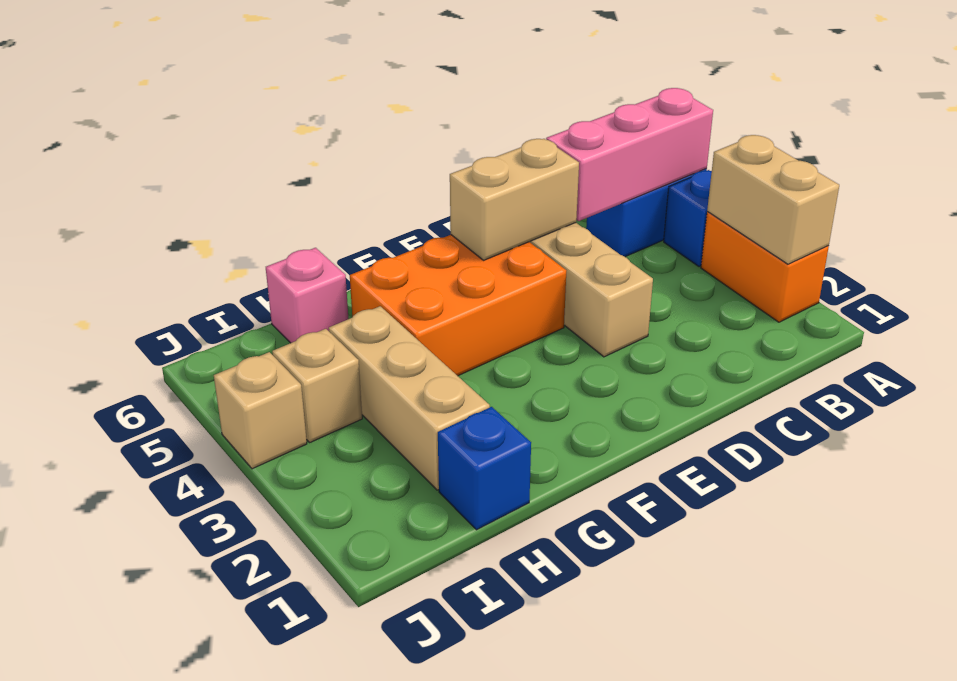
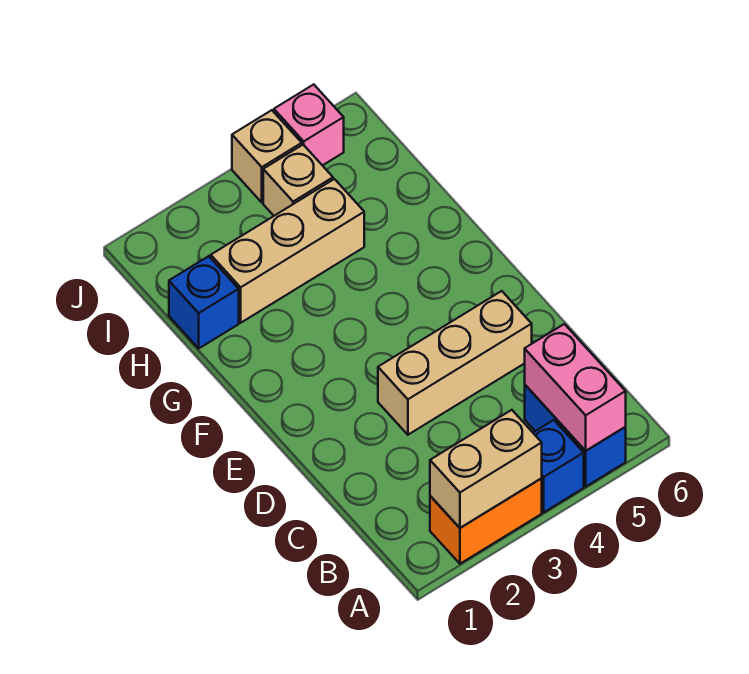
pink brick A5:C5 level 2 -> pink brick A5:B5 level 2
tan brick D5:E5 level 2 -> none
orange brick E4:G5 level 1 -> none
pink brick H6 level 1 -> pink brick J5 level 1

